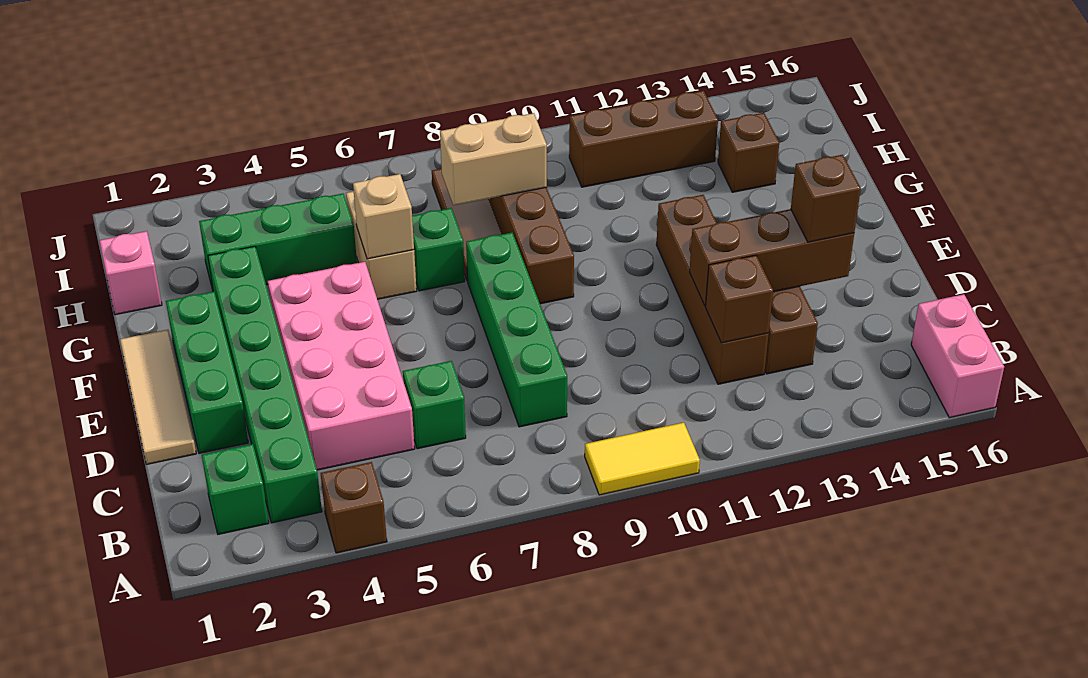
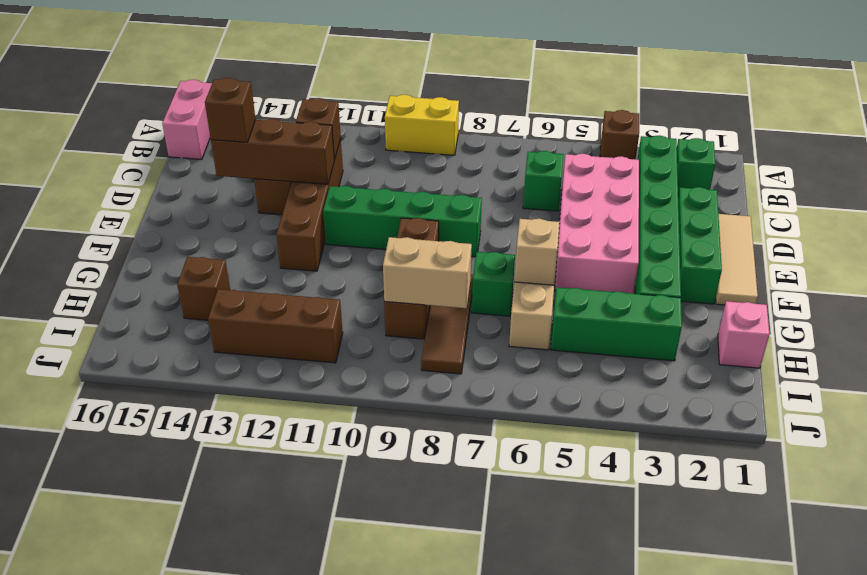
yellow tile A9:A10 level 1 -> yellow brick A9:A10 level 1
green brick C8:F8 level 1 -> green brick E8:E11 level 1

